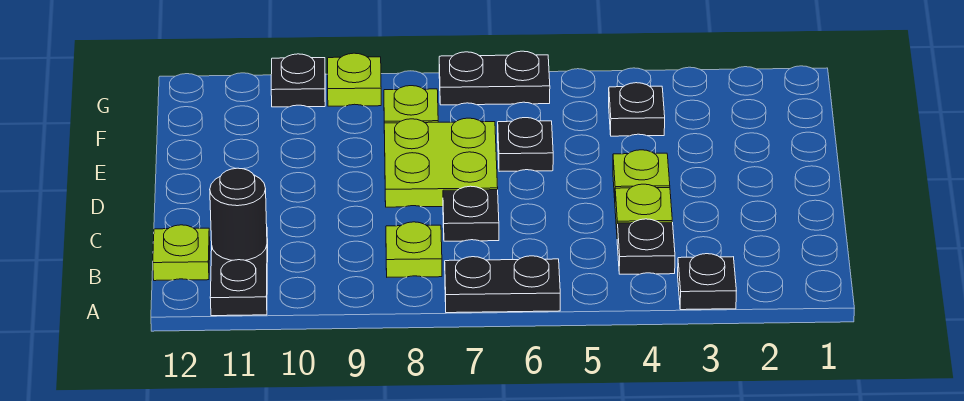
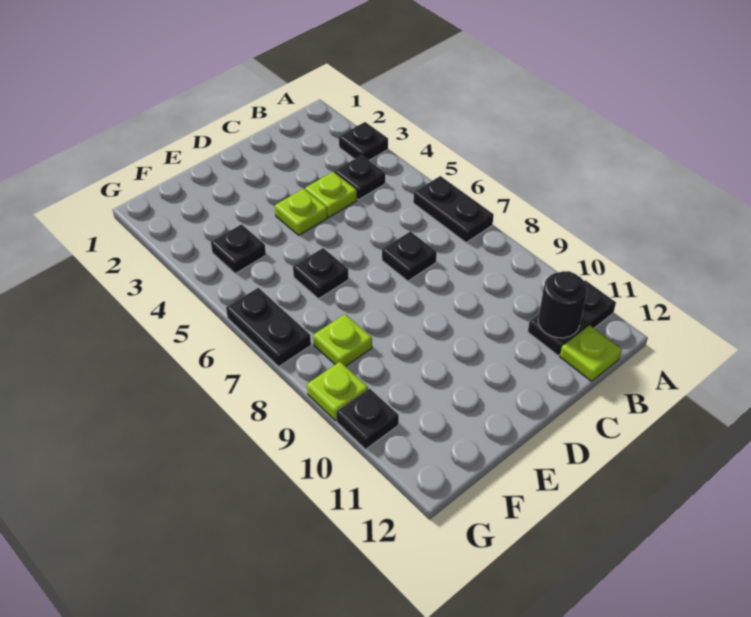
lime plate B8 level 1 -> none
lime plate D7:E8 level 1 -> none

